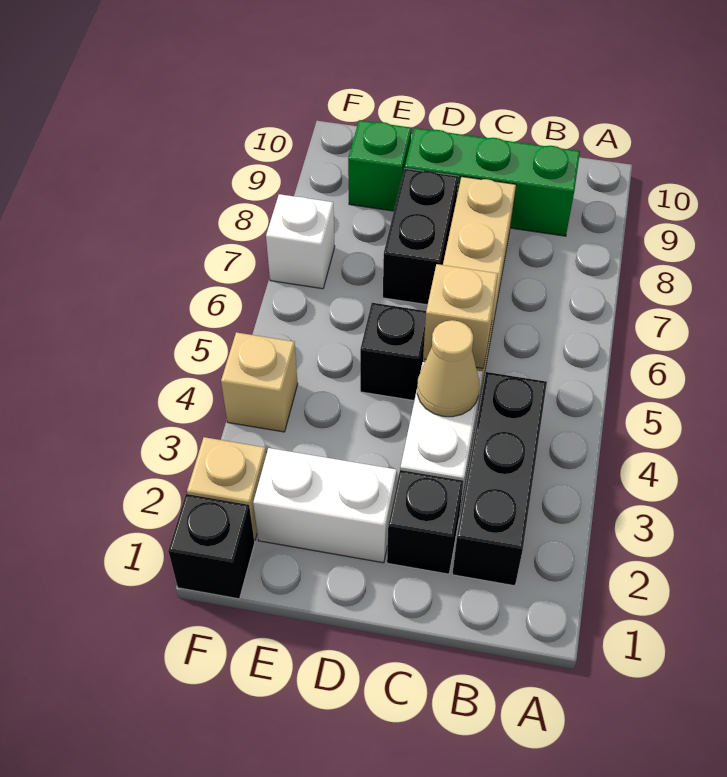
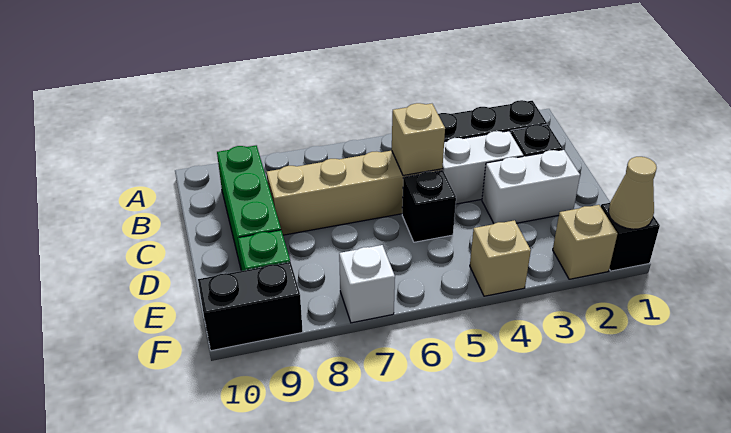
tan cone C4 level 2 -> tan cone F1 level 2
white brick D2:E2 level 1 -> white brick D2:D3 level 1
black brick D7:D8 level 1 -> black brick F9:F10 level 1

